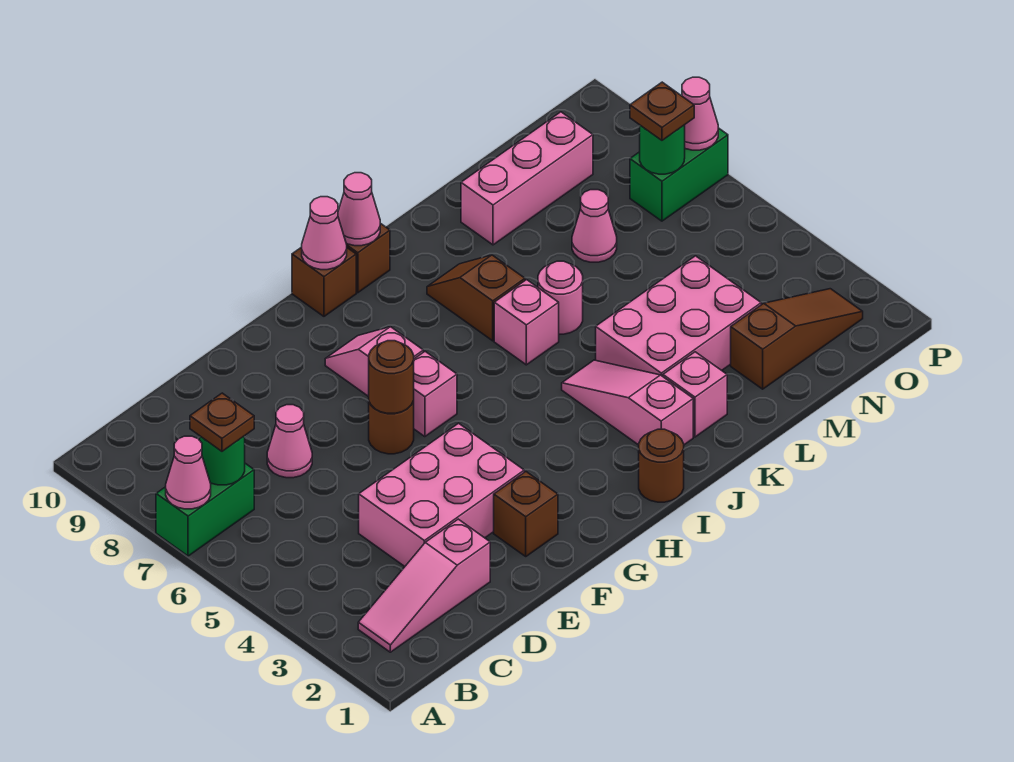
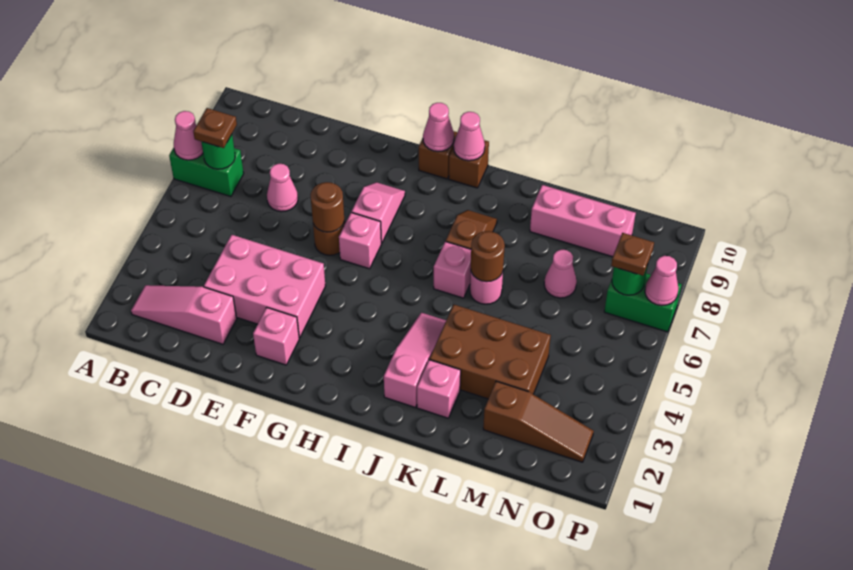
brown brick F2 level 1 -> pink brick F2 level 1
brown round brick I1 level 1 -> brown round brick K6 level 2
pink brick K3:M4 level 1 -> brown brick K3:M4 level 1

